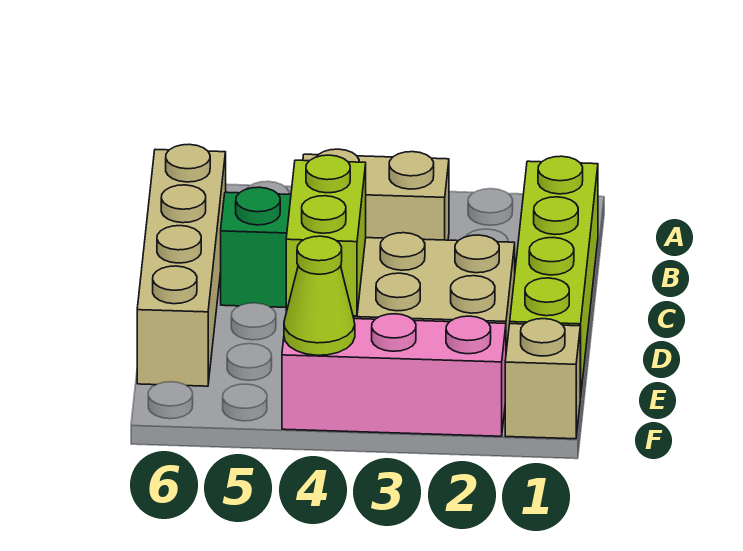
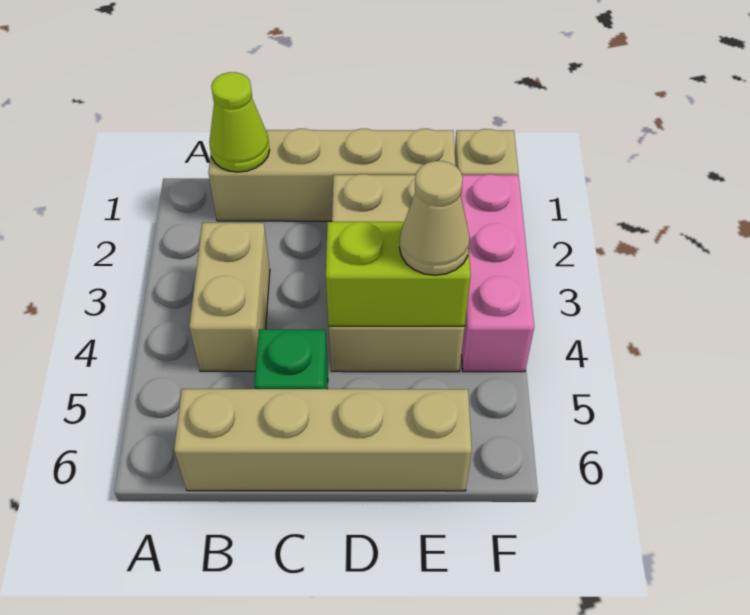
lime brick B1:E1 level 1 -> tan brick B1:E1 level 1
none -> tan cone E4 level 3
lime cone F4 level 2 -> lime cone B1 level 2

